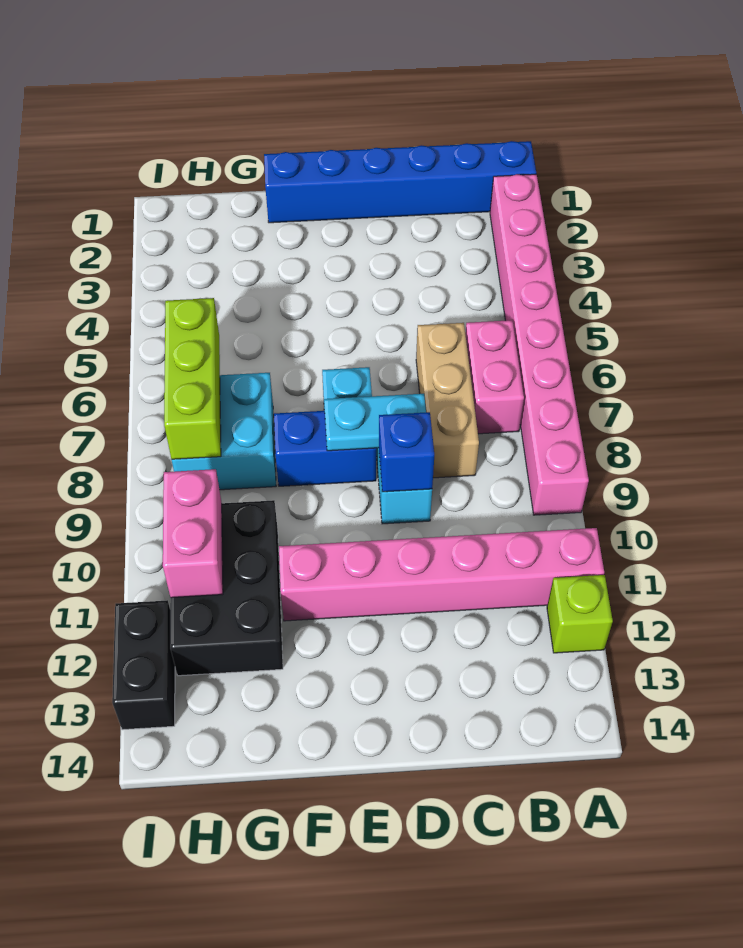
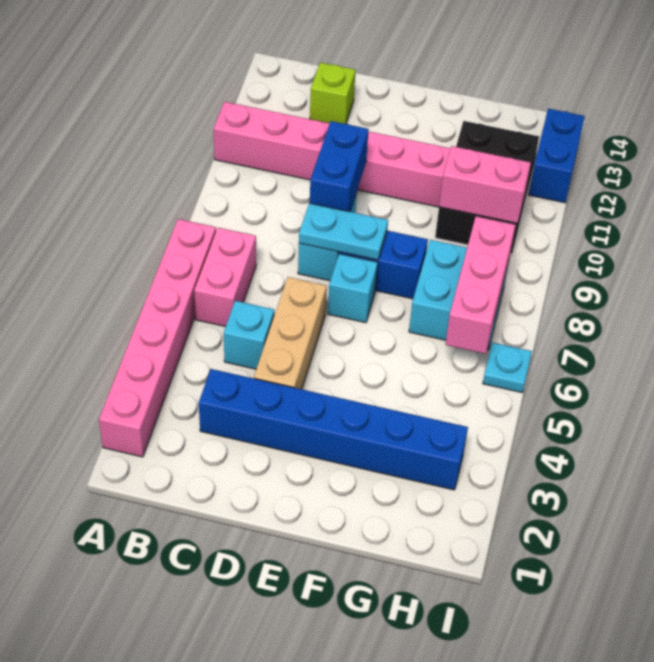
blue brick A1:F1 level 1 -> blue brick C3:H3 level 1
pink brick A2:A9 level 1 -> pink brick A2:A7 level 1
lime brick A12 level 1 -> lime brick C13 level 1
none -> cyan brick C5 level 1
tan brick C6:C8 level 1 -> tan brick D4:D6 level 1
blue brick D9 level 2 -> blue brick D9:D10 level 2
lime brick H6:H8 level 2 -> pink brick H6:H8 level 2
pink brick H10:H11 level 2 -> pink brick G10:H10 level 2
none -> cyan plate I6 level 1
black brick I12:I13 level 1 -> blue brick I12:I13 level 1

